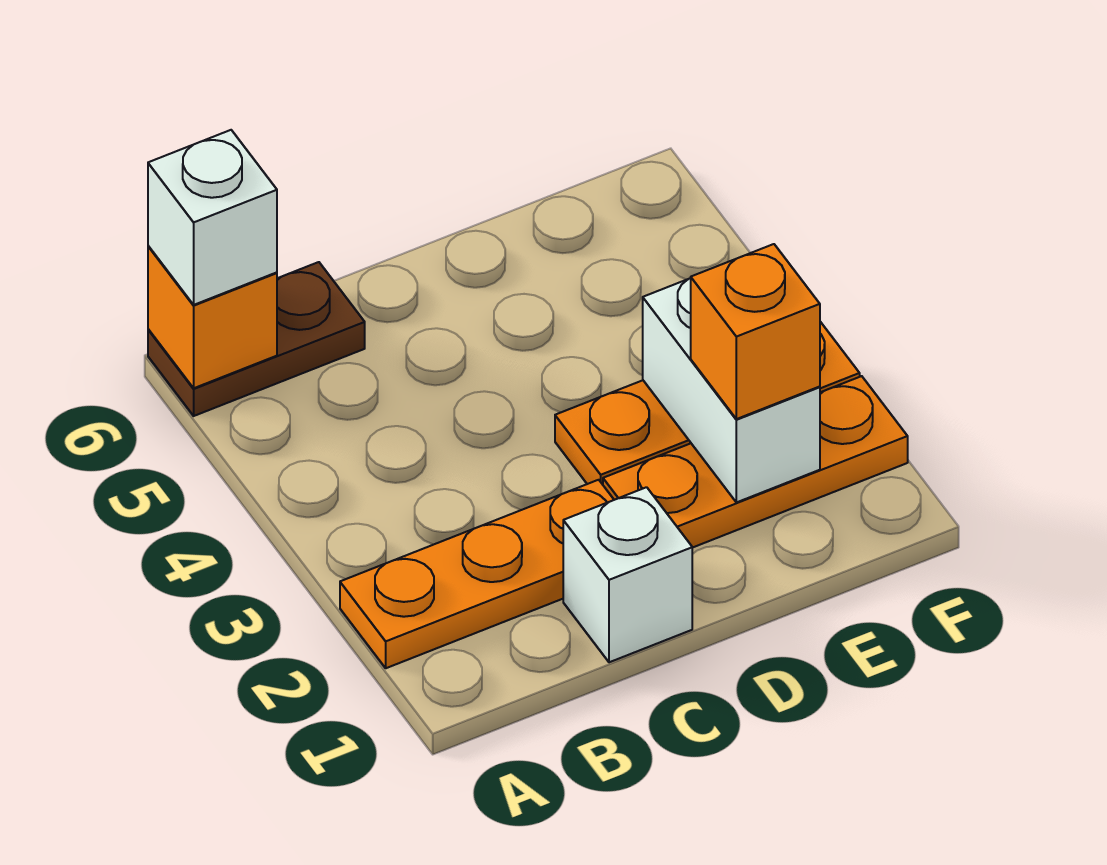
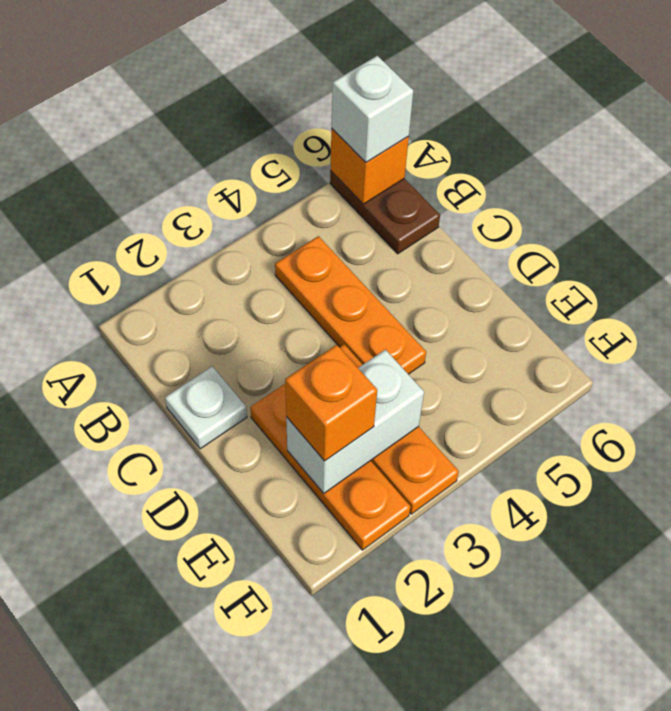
orange plate A2:C2 level 1 -> orange plate B4:D4 level 1
white brick C1 level 1 -> white plate C1 level 1

